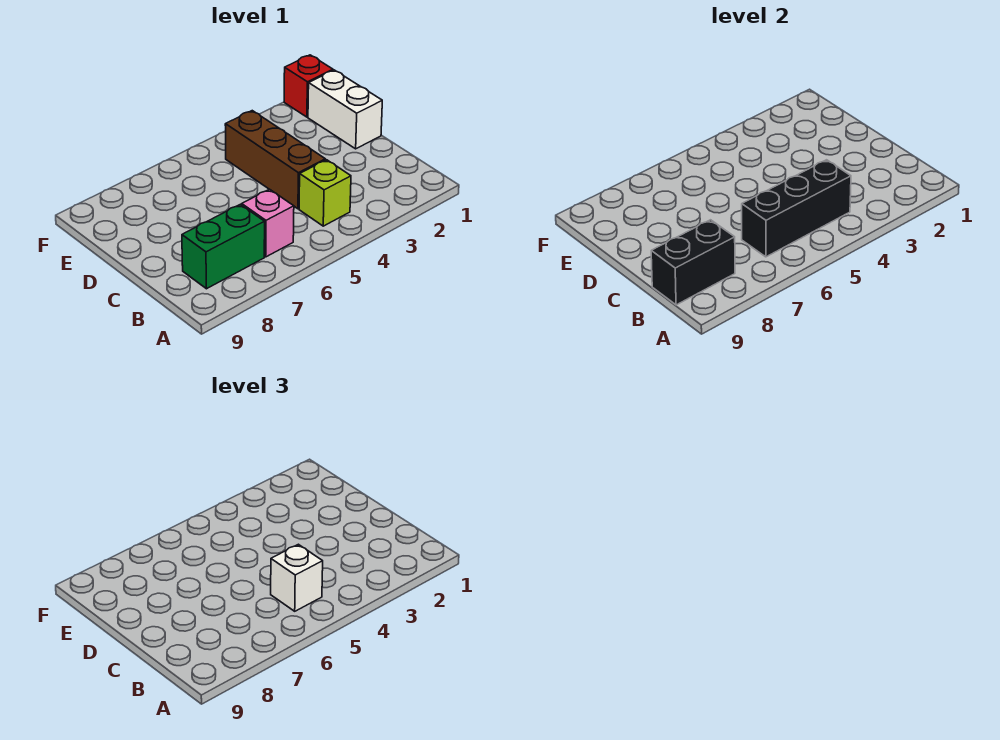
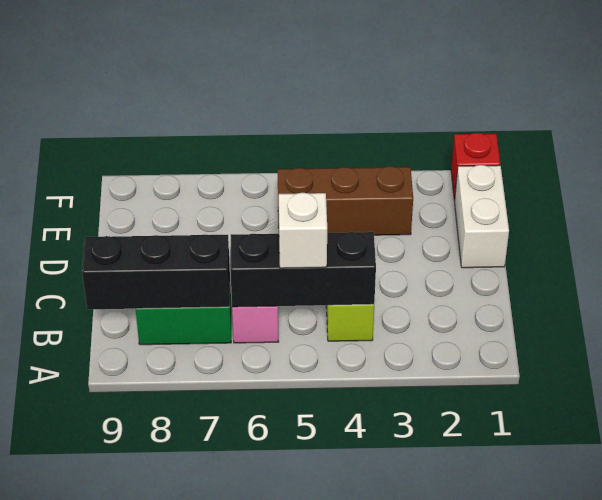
black brick B8:B9 level 2 -> black brick B7:B9 level 2
brown brick C4:E4 level 1 -> brown brick E3:E5 level 1

